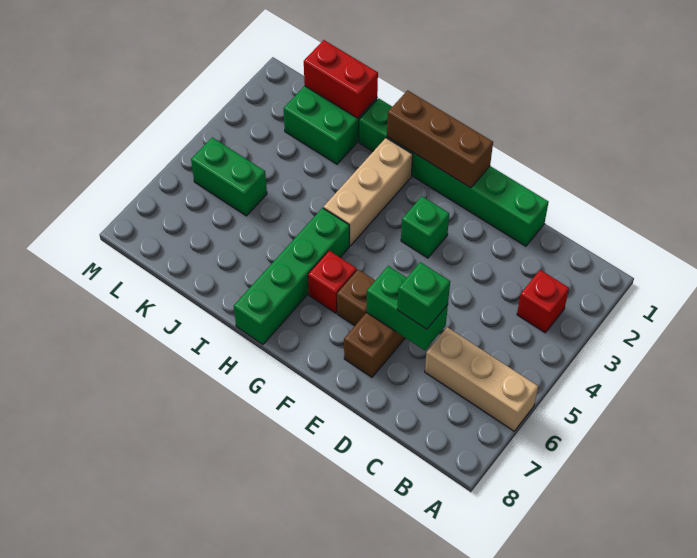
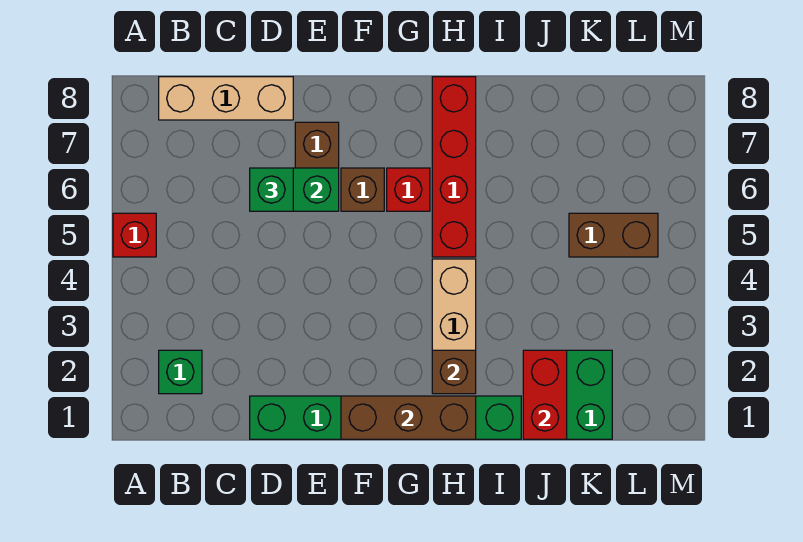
tan brick A6:C6 level 1 -> tan brick B8:D8 level 1
red brick B3 level 1 -> red brick A5 level 1
green brick F3 level 1 -> green brick B2 level 1
none -> brown brick H2 level 2
green brick H5:H8 level 1 -> red brick H5:H8 level 1
red brick J1:K1 level 2 -> red brick J1:J2 level 2
green brick K5:L5 level 1 -> brown brick K5:L5 level 1

